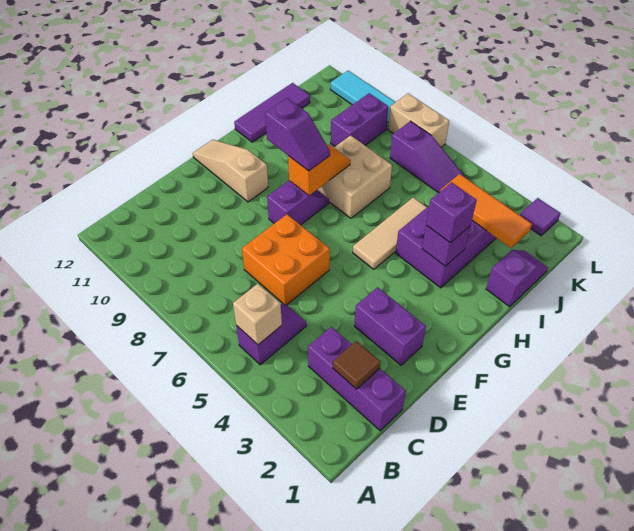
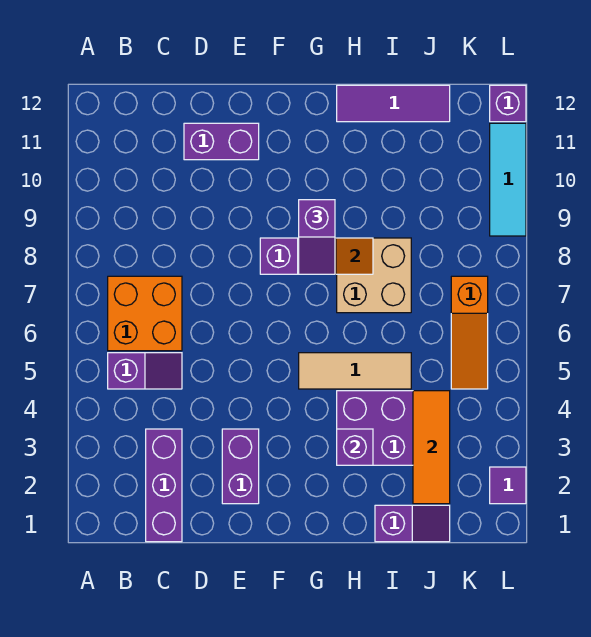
tan brick B5 level 2 -> none
brown tile C2 level 2 -> none
orange brick D6:E7 level 1 -> orange brick B6:C7 level 1
tan slope F10:F12 level 1 top 10 -> none
purple brick H3 level 3 -> purple brick L12 level 1
purple brick J9:K9 level 1 -> purple brick D11:E11 level 1
purple slope K5:K7 level 1 top 7 -> orange slope K5:K7 level 1 top 7
tan brick L7:L8 level 1 -> none

